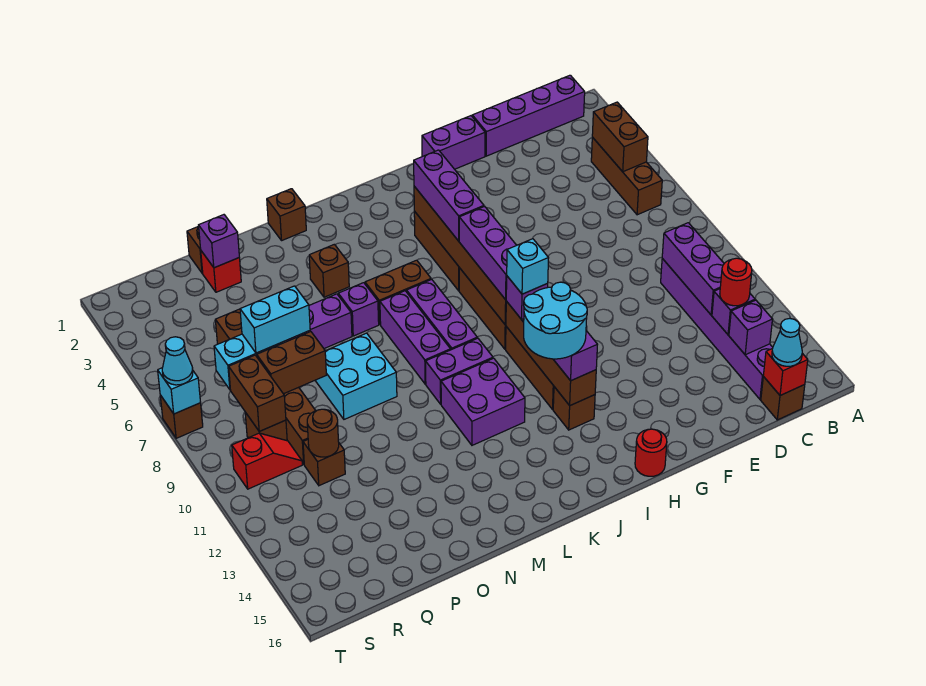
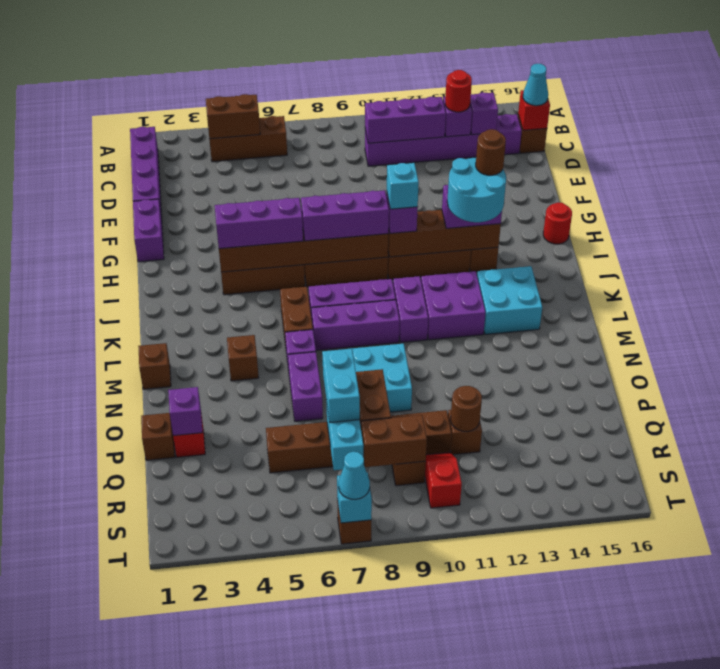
none -> brown round brick I13 level 5
none -> cyan brick K13:L14 level 1

